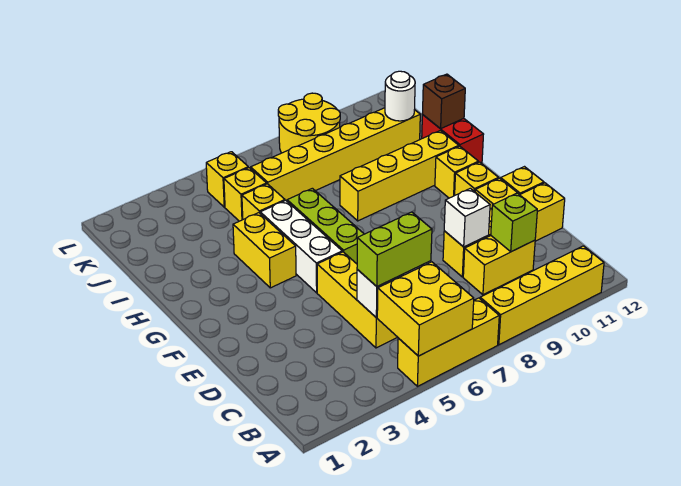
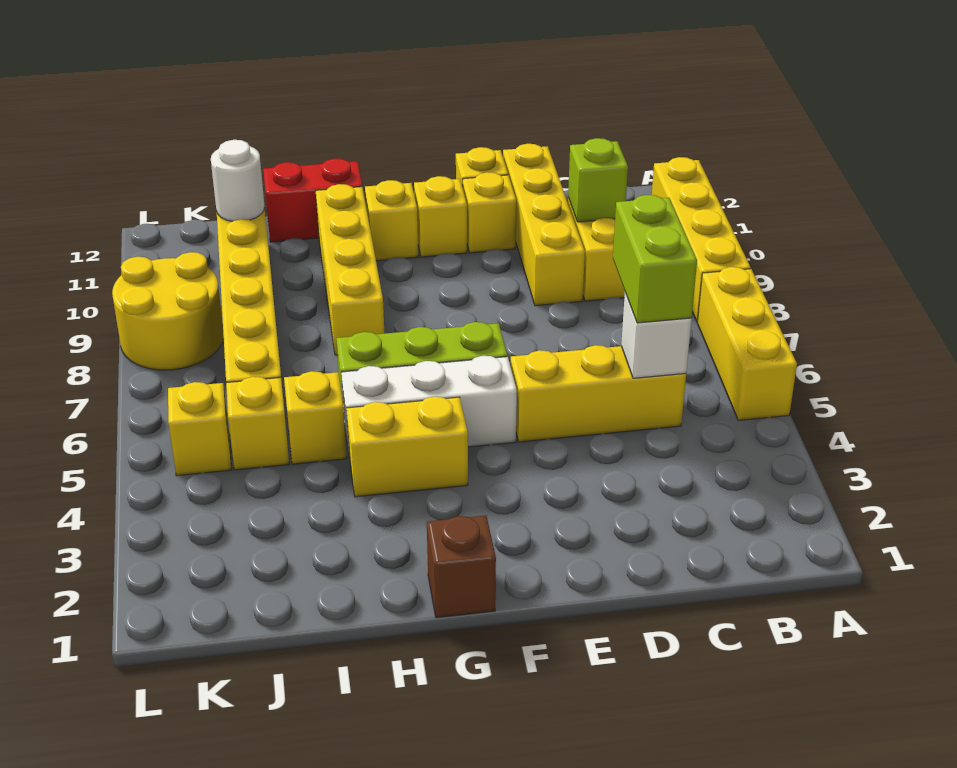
yellow brick A5:B6 level 2 -> none
white brick D9 level 2 -> none
brown brick I12 level 2 -> brown brick G1 level 1

